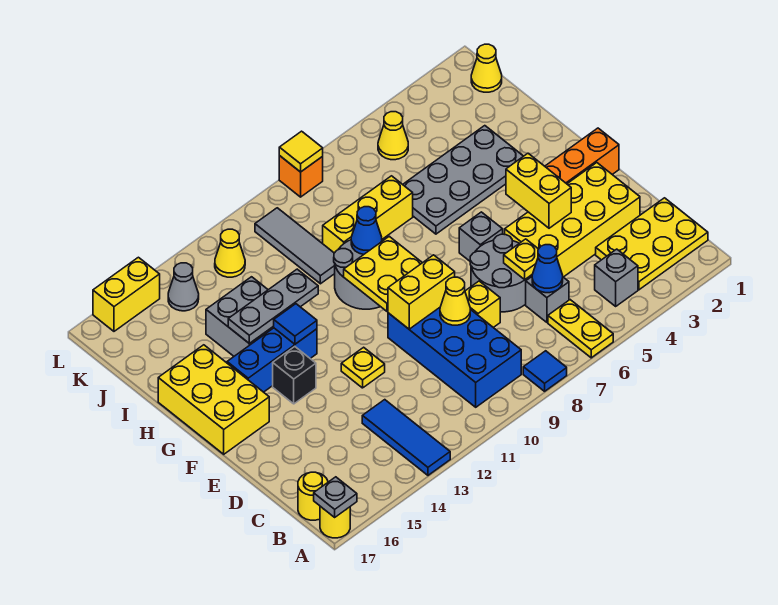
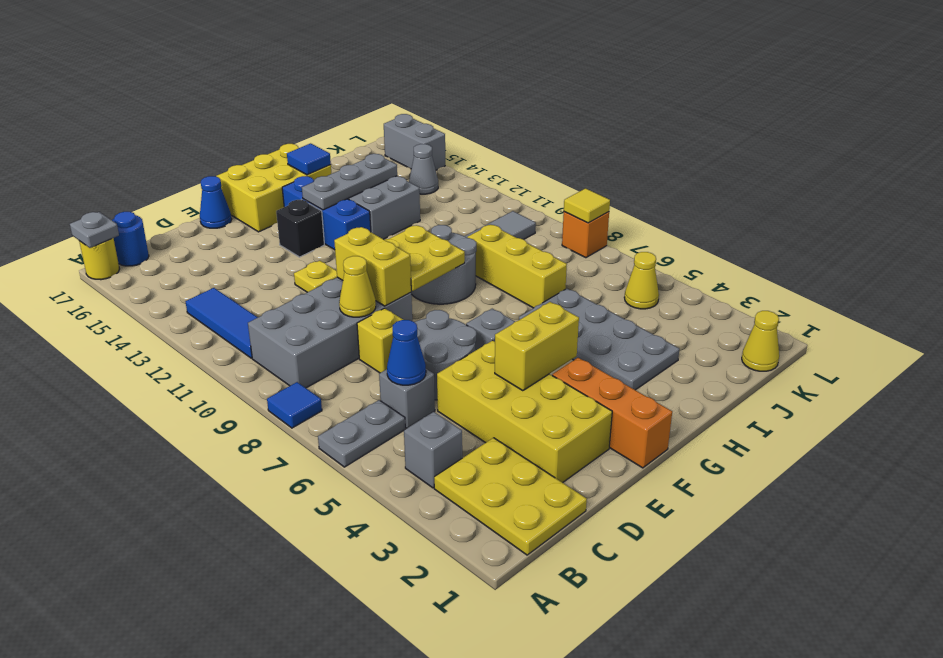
yellow plate A6:B6 level 1 -> grey plate A6:B6 level 1
blue tile A13:C13 level 1 -> blue tile B11:B13 level 1
blue brick B9:E10 level 1 -> grey brick B9:E10 level 1
yellow round brick B17 level 1 -> blue round brick B17 level 1
yellow plate D6 level 2 -> none
blue tile G13 level 2 -> blue tile H16 level 2
blue cone H9 level 2 -> blue cone E17 level 1
grey plate H12:H14 level 2 -> grey plate G14:I14 level 2
yellow cone K12 level 1 -> none
yellow brick L15:L16 level 1 -> grey brick L15:L16 level 1

